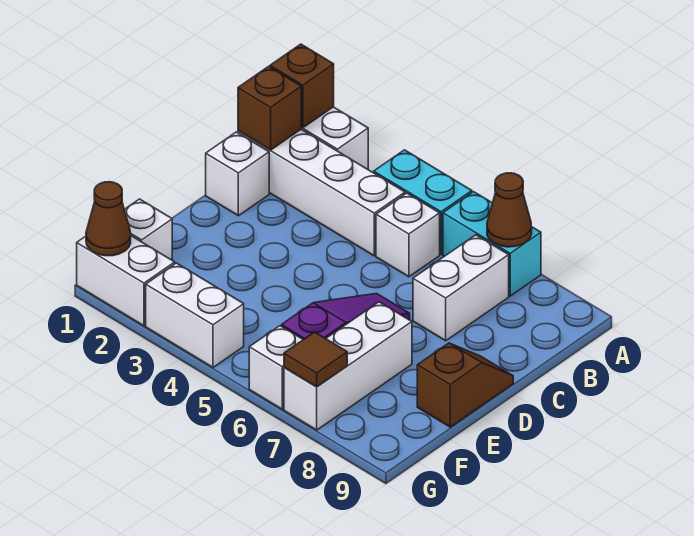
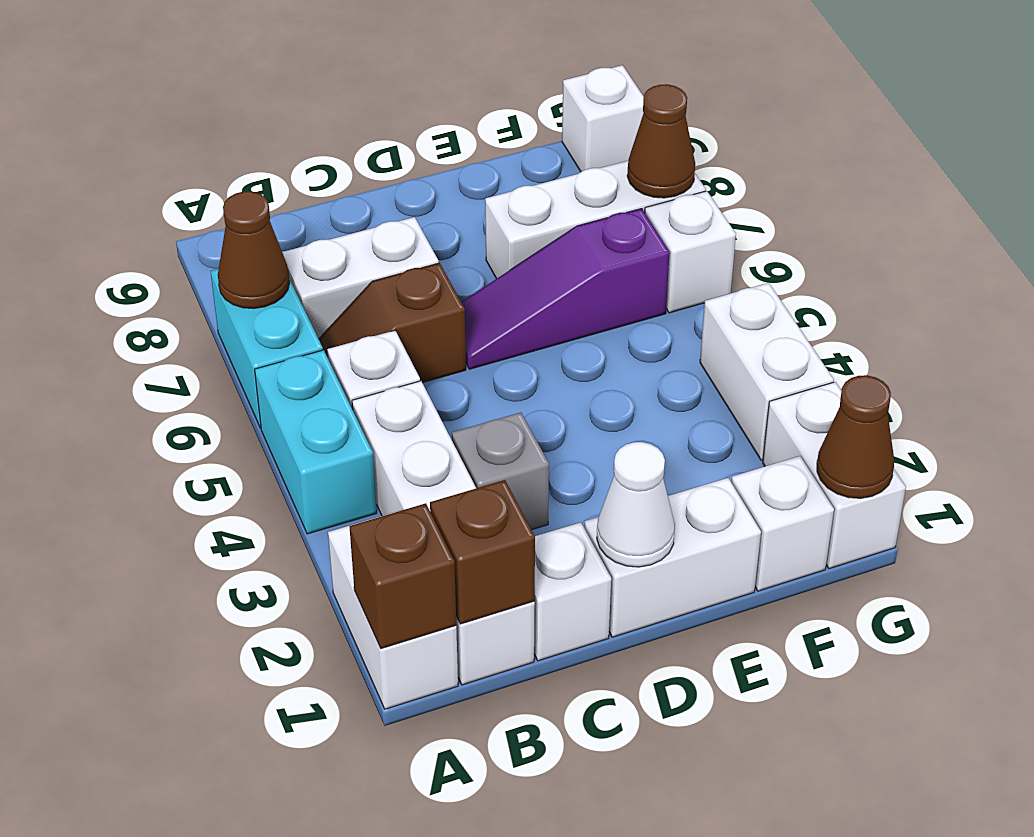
none -> grey brick C3 level 1
none -> white brick D1:E1 level 1
none -> white cone D1 level 2
brown slope D9:E9 level 1 top E -> brown slope B6:C6 level 1 top C
brown tile G7 level 2 -> brown cone G7 level 2
none -> white brick G9 level 1

